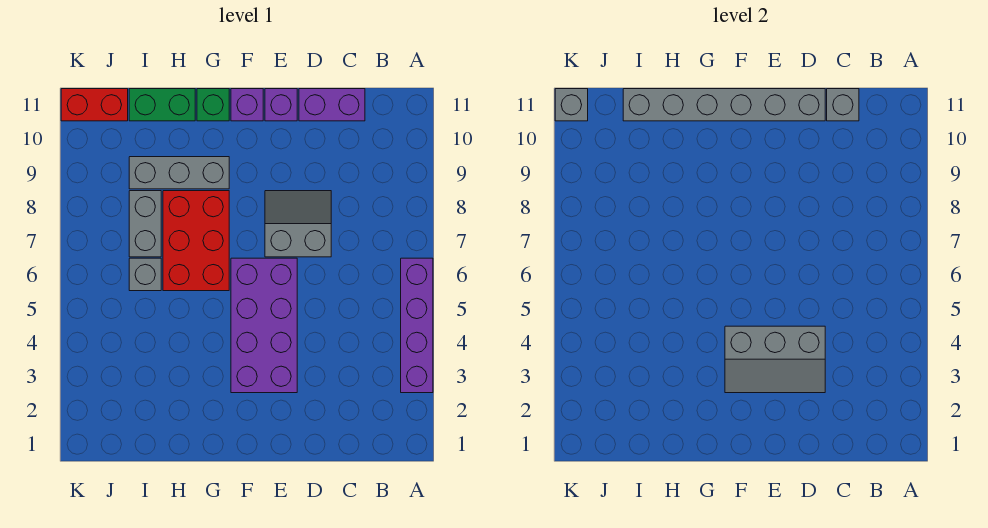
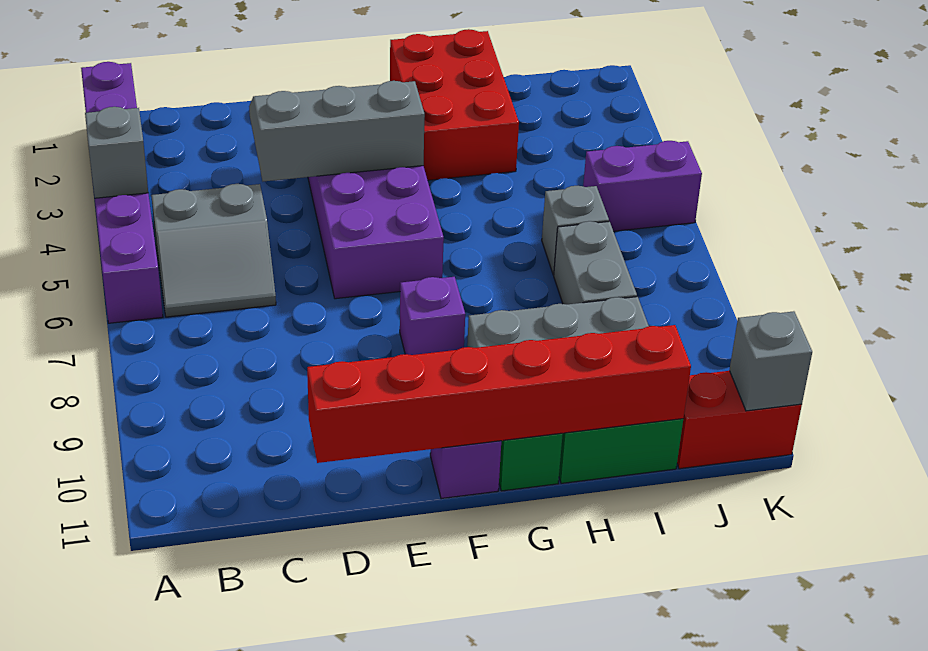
purple brick A3:A6 level 1 -> purple brick A1:A6 level 1
purple brick C11:D11 level 1 -> purple brick J5:K5 level 1
grey brick C11 level 2 -> grey brick A4 level 2
grey slope D7:E8 level 1 top 7 -> grey slope B5:C6 level 1 top 5
grey brick D11:I11 level 2 -> red brick D11:I11 level 2
purple brick E11 level 1 -> purple brick F8 level 1
red brick G6:H8 level 1 -> red brick G1:H3 level 1

